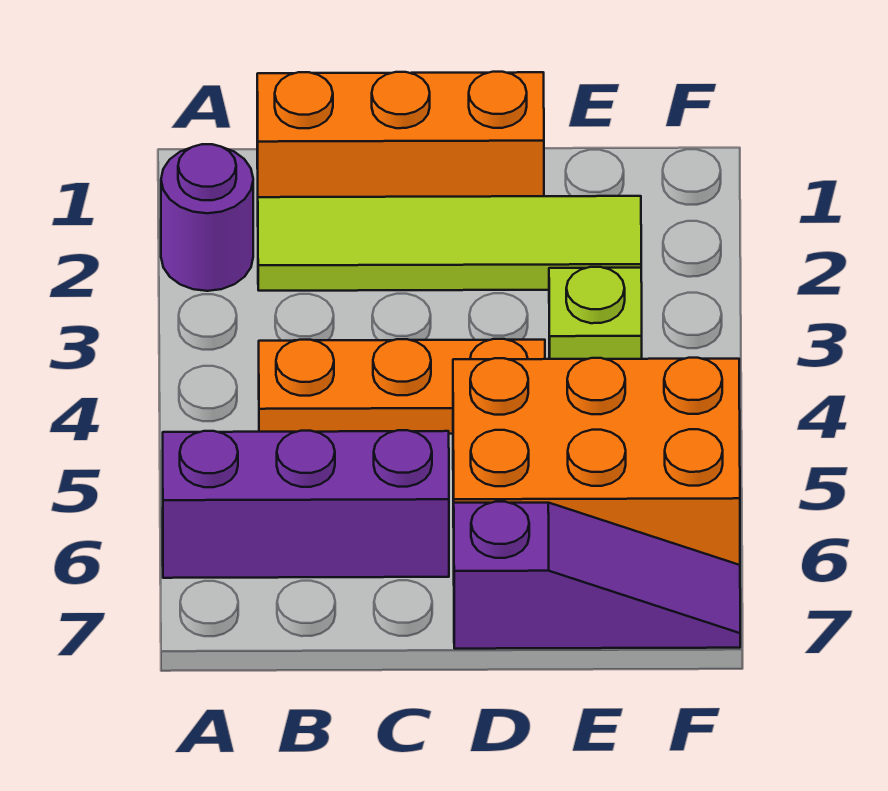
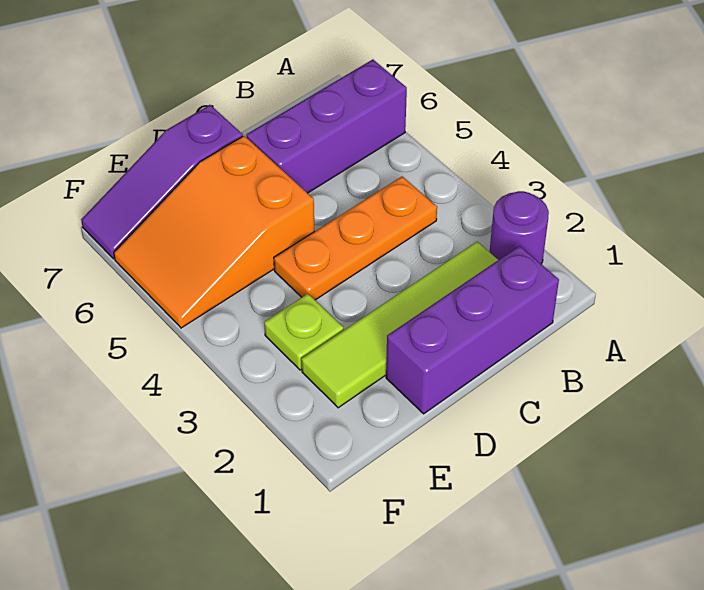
orange brick B1:D1 level 1 -> purple brick B1:D1 level 1
orange brick D5:F6 level 1 -> orange slope D5:F6 level 1 top D

